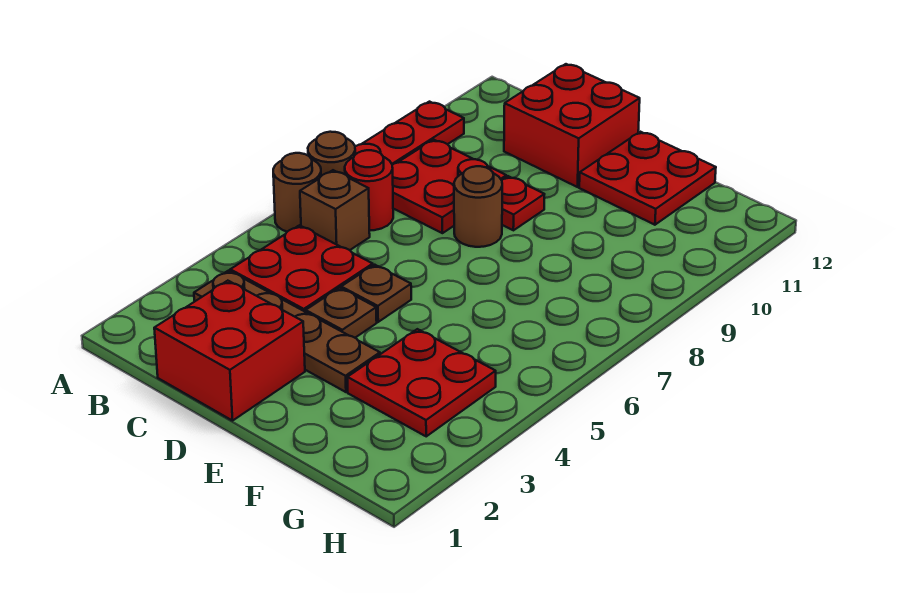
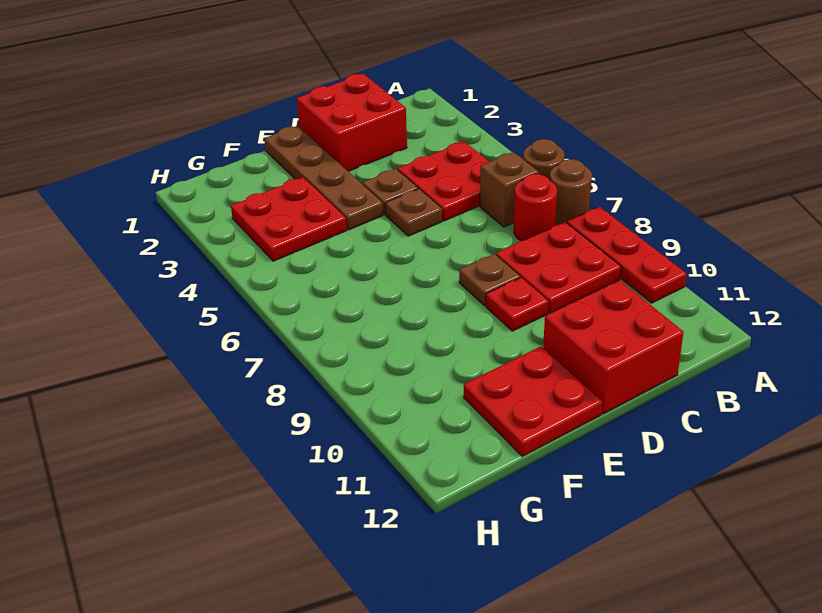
brown plate B3:E3 level 1 -> brown plate E1:E4 level 1
brown round brick D8 level 1 -> brown plate D8 level 1

